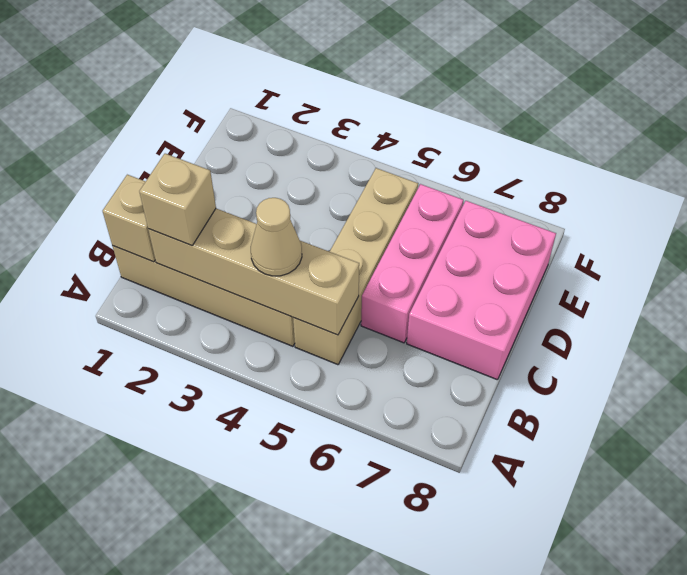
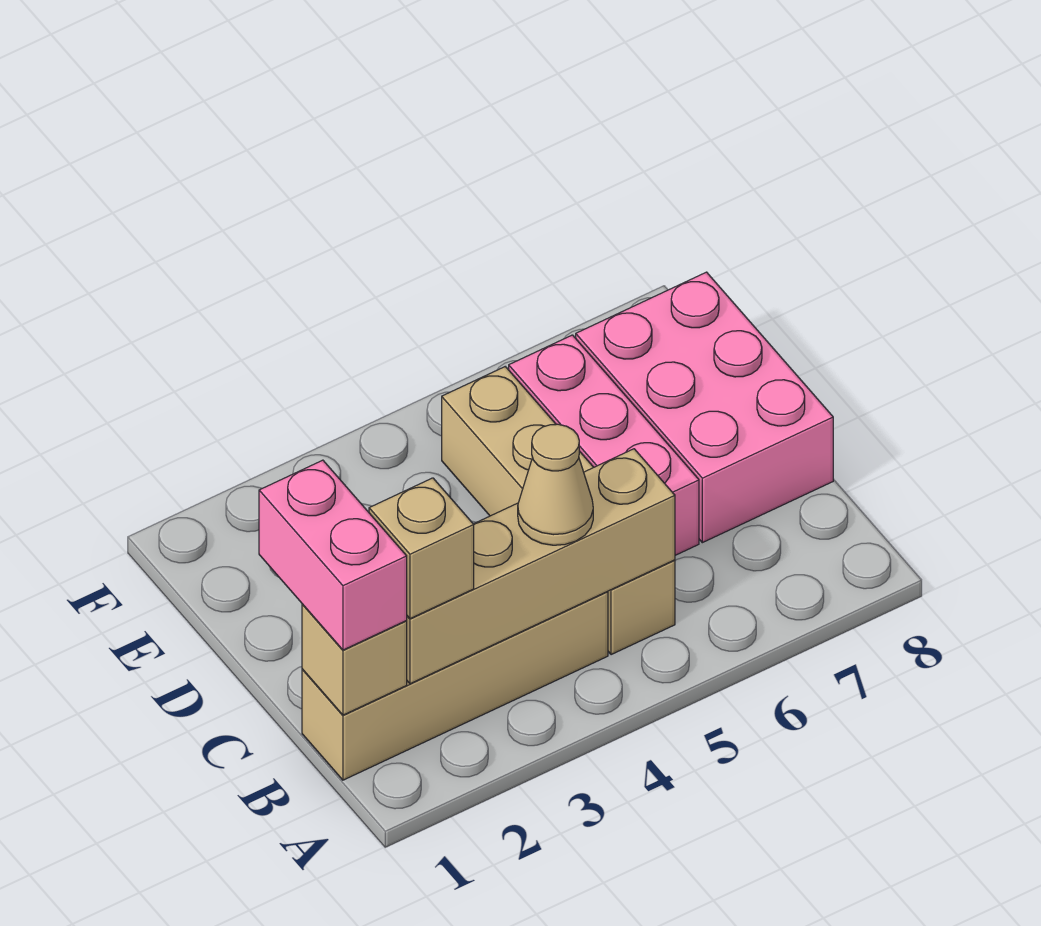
none -> pink brick B1:C1 level 3

